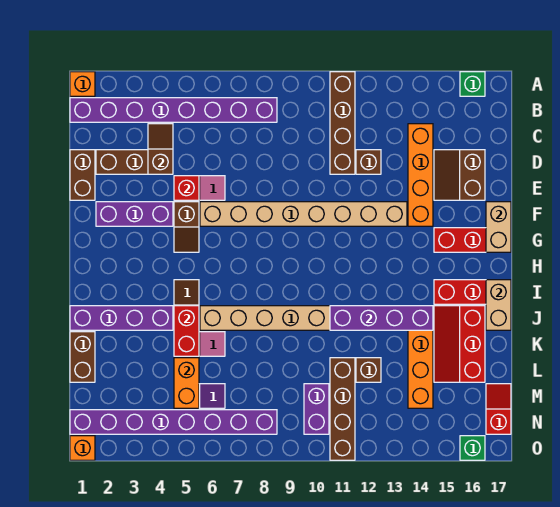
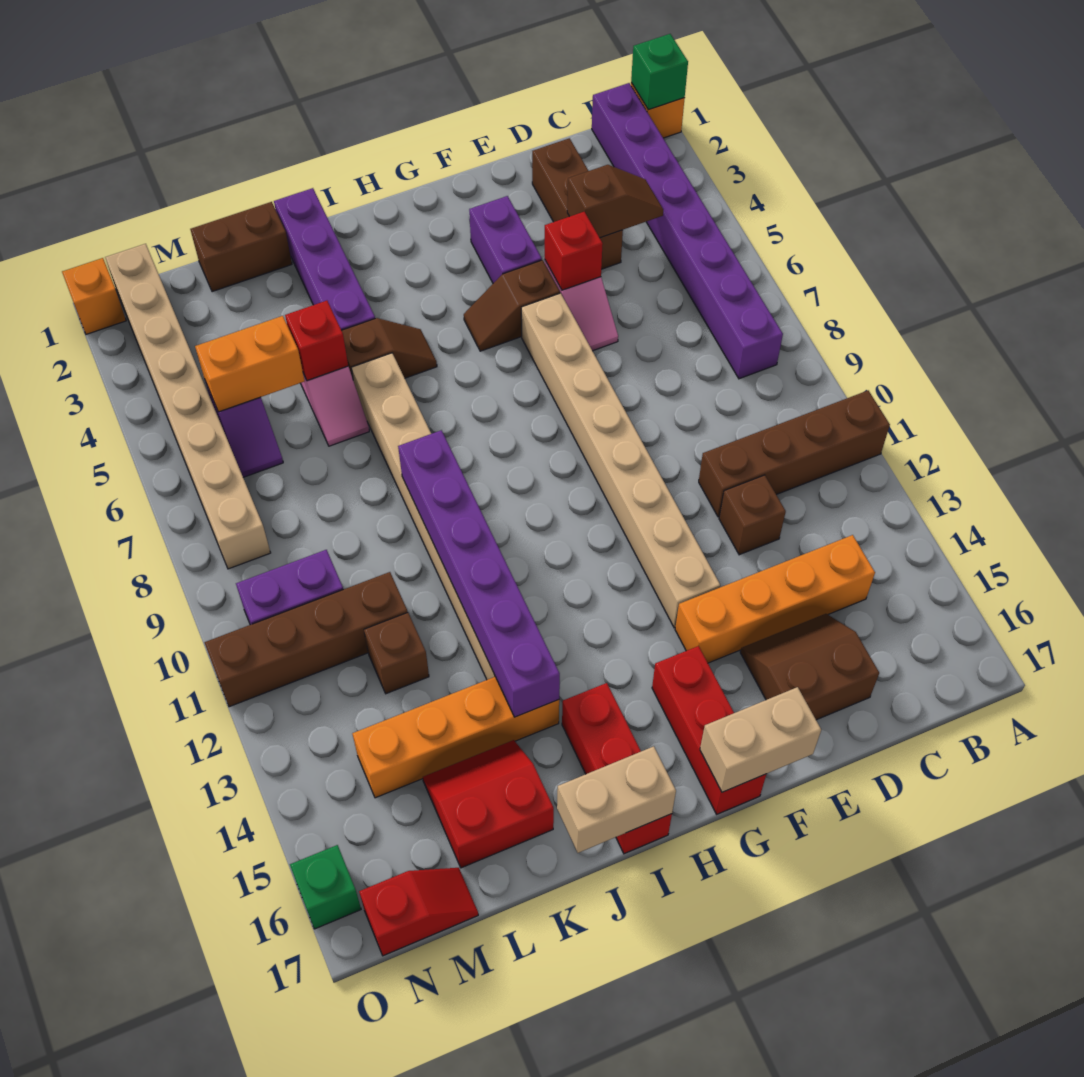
green brick A16 level 1 -> green brick A1 level 2
brown brick D1:E1 level 1 -> none
purple brick F2:F4 level 1 -> purple brick F3:F4 level 1
red brick J5:K5 level 2 -> red brick K5 level 2
purple brick J11:J14 level 2 -> purple brick J9:J14 level 2
red slope J15:L16 level 1 top 16 -> red slope K15:L16 level 1 top 16
purple brick N1:N8 level 1 -> tan brick N1:N8 level 1

